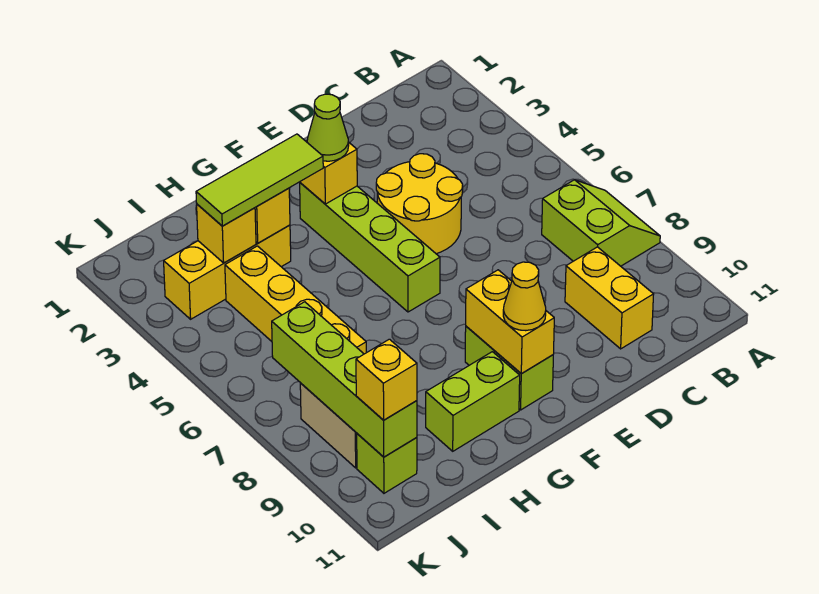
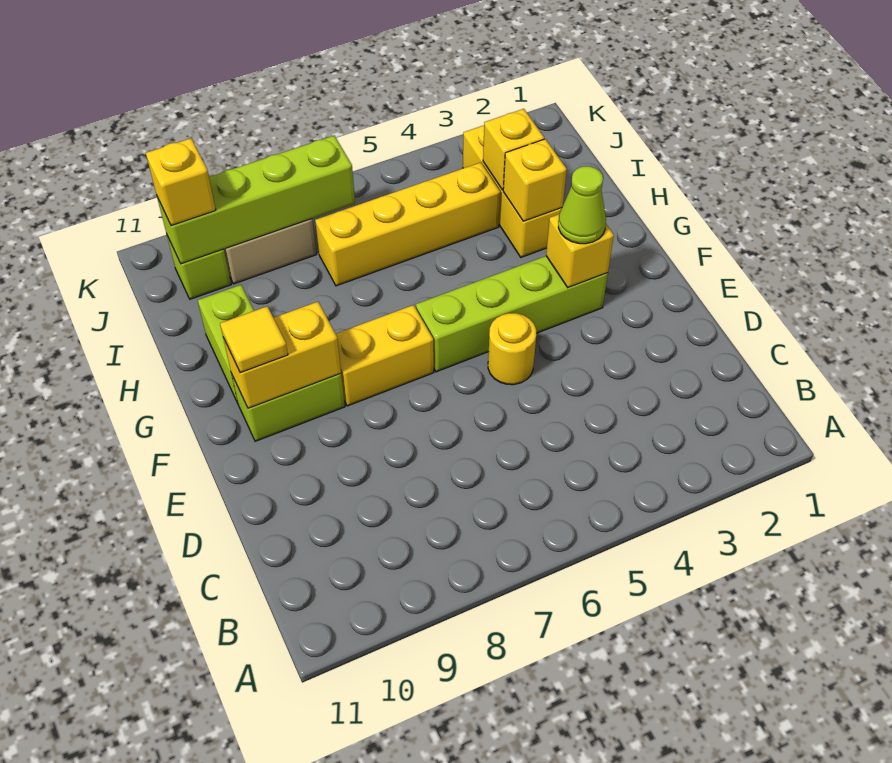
lime slope A7:B8 level 1 top B -> none
yellow brick C9:C10 level 1 -> yellow brick F7:F8 level 1
yellow round brick D4:E5 level 1 -> yellow round brick E5 level 1
yellow cone F10 level 3 -> yellow tile F10 level 3
lime tile G3:I3 level 3 -> none

